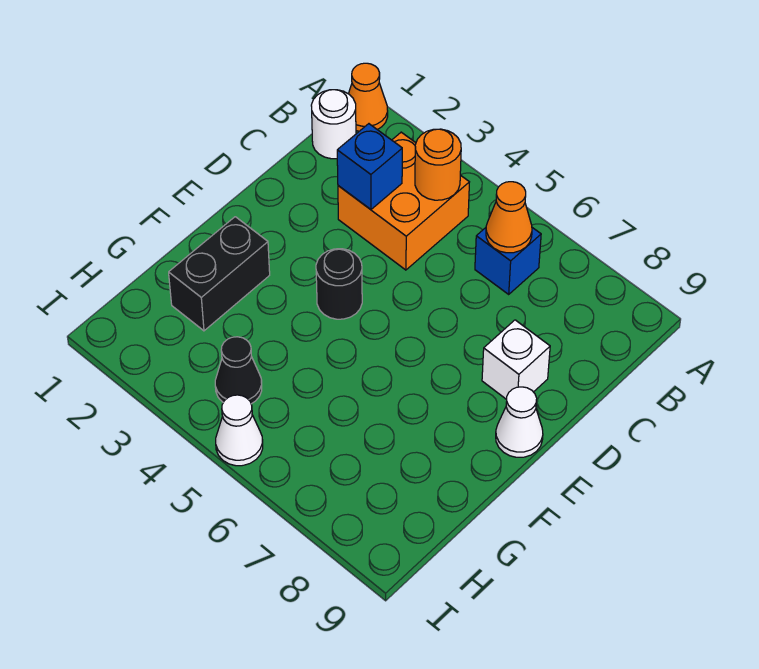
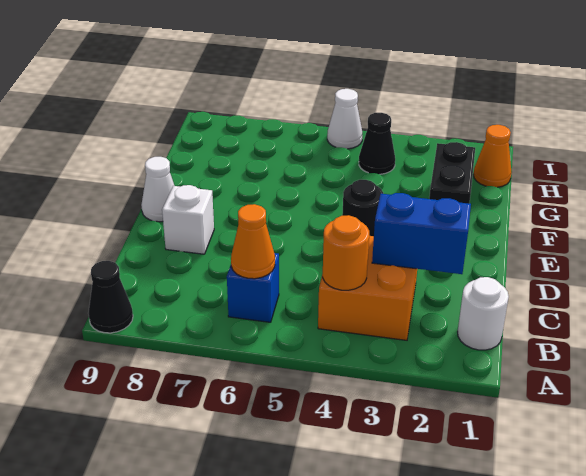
orange cone A1 level 1 -> orange cone H1 level 1
none -> black cone A9 level 1
blue brick C3 level 2 -> blue brick C2:C3 level 2

